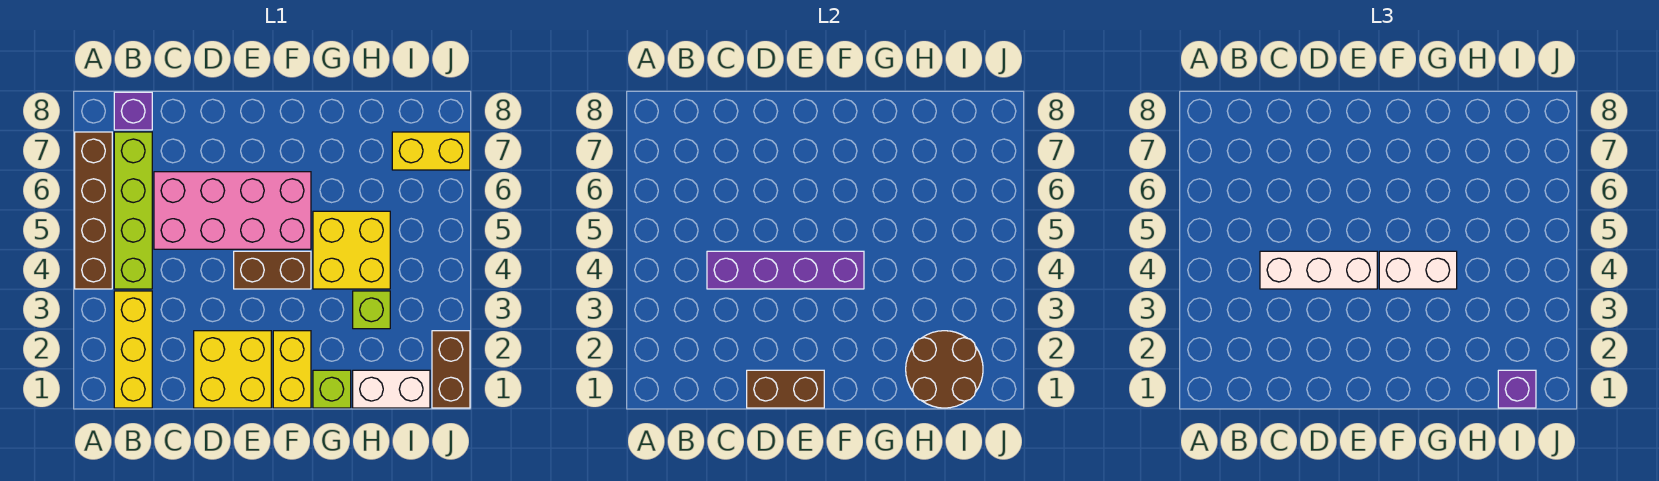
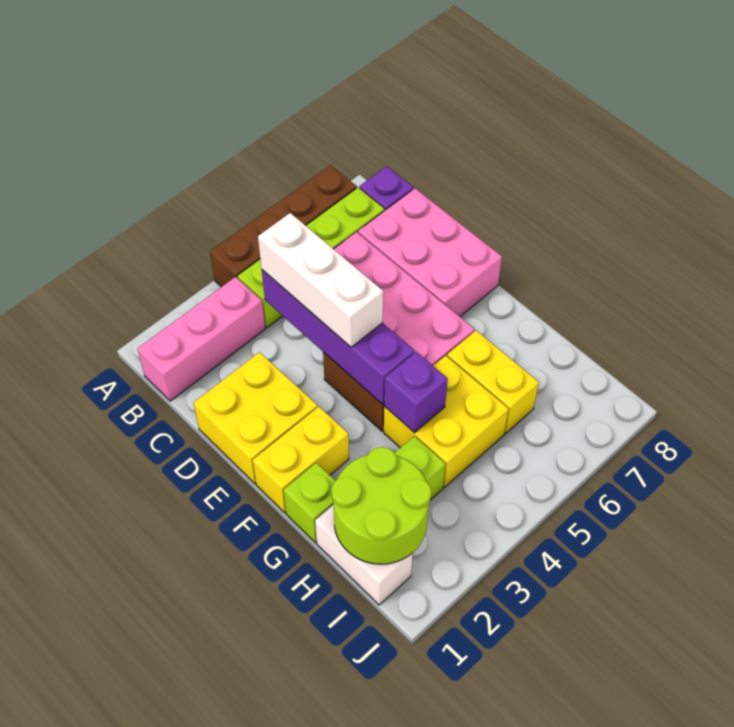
yellow brick B1:B3 level 1 -> pink brick B1:B3 level 1
none -> pink brick C7:E8 level 1
brown brick D1:E1 level 2 -> none
white brick F4:G4 level 3 -> none
brown round brick H1:I2 level 2 -> lime round brick H1:I2 level 2
purple brick I1 level 3 -> purple brick G4 level 2
yellow brick I7:J7 level 1 -> yellow brick G6:H6 level 1
brown brick J1:J2 level 1 -> none

